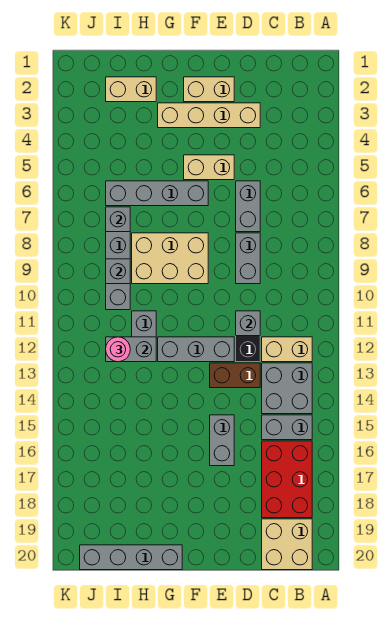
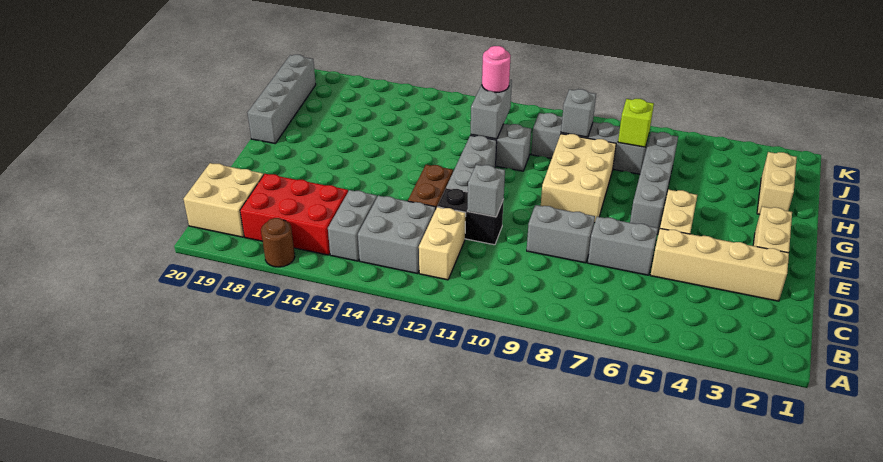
none -> brown round brick A17 level 1
tan brick D3:G3 level 1 -> tan brick D2:D5 level 1
grey brick E15:E16 level 1 -> none
grey brick I7 level 2 -> lime brick I7 level 2

